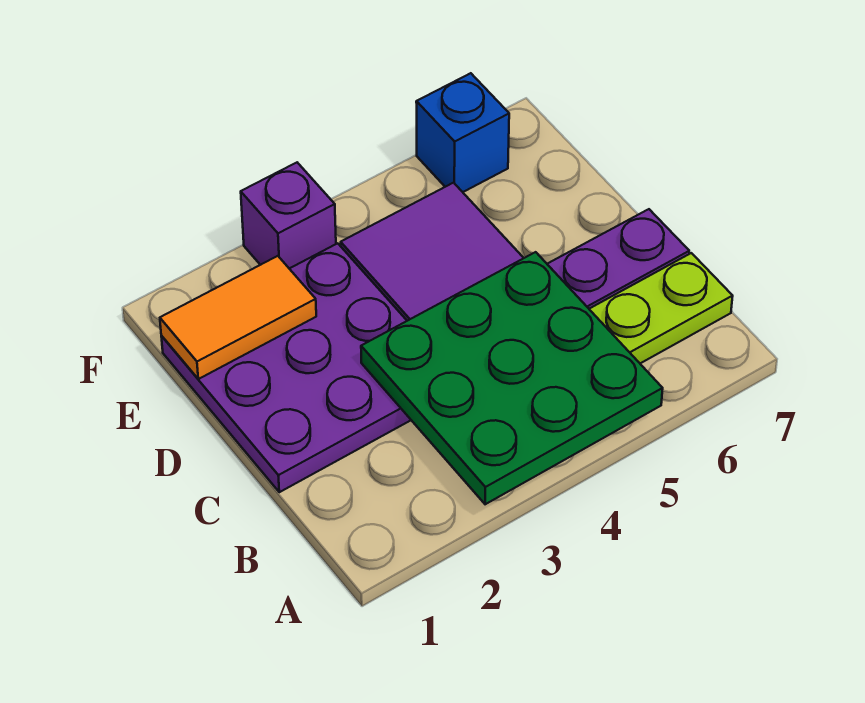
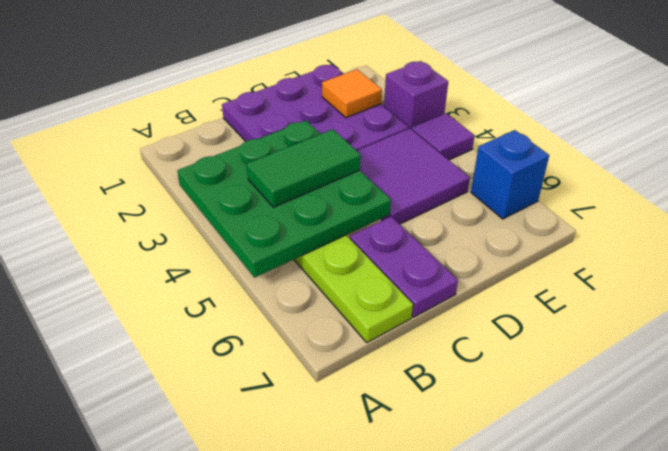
none -> green tile B4:C4 level 3
orange tile E1:E2 level 2 -> orange tile E2 level 2
none -> purple tile F4 level 1

